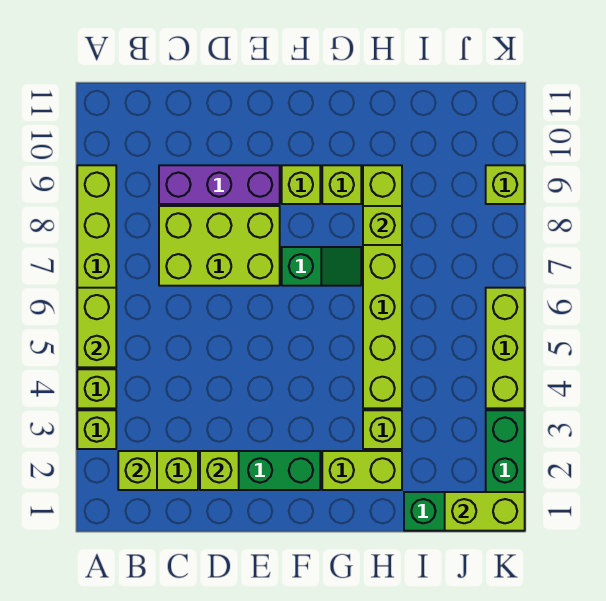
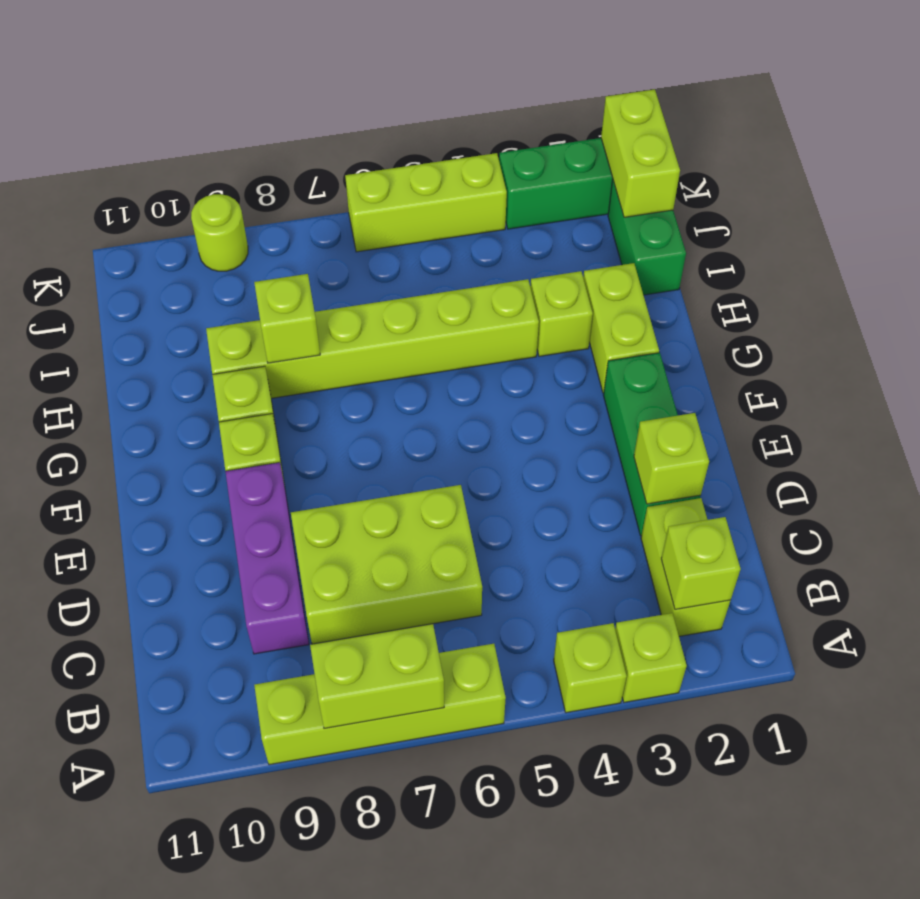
lime brick A5:A6 level 2 -> lime brick A7:A8 level 2
lime brick C7:E8 level 1 -> lime brick C6:D8 level 1
green slope F7:G7 level 1 top F -> none
lime brick K9 level 1 -> lime round brick K9 level 1

